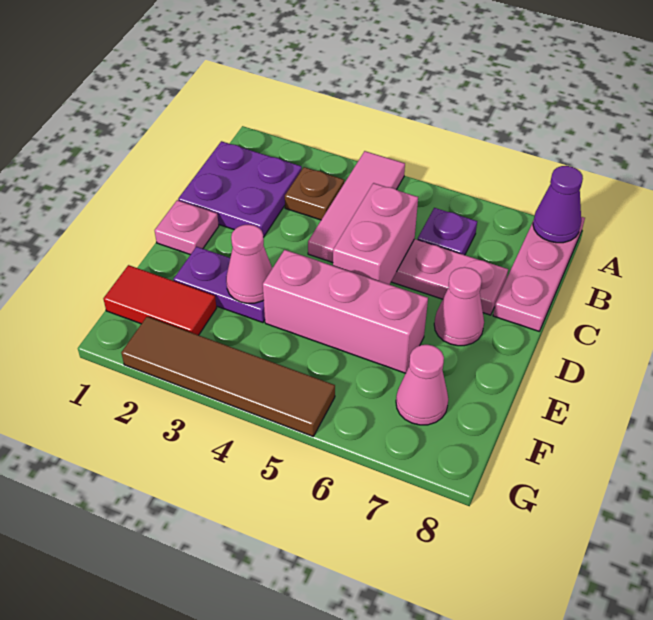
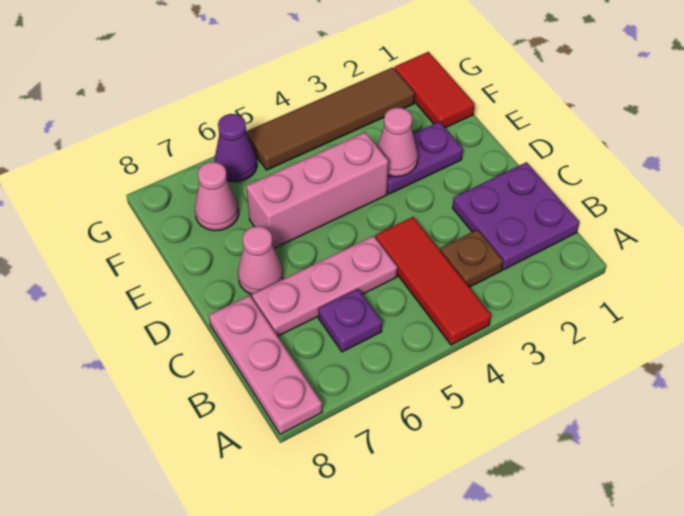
pink tile A4:C4 level 1 -> red tile A4:C4 level 1
purple cone A8 level 2 -> purple cone G6 level 1
pink brick C5:D5 level 2 -> none
pink plate D1 level 1 -> none
red tile F1:F2 level 1 -> red tile F1:G1 level 1

